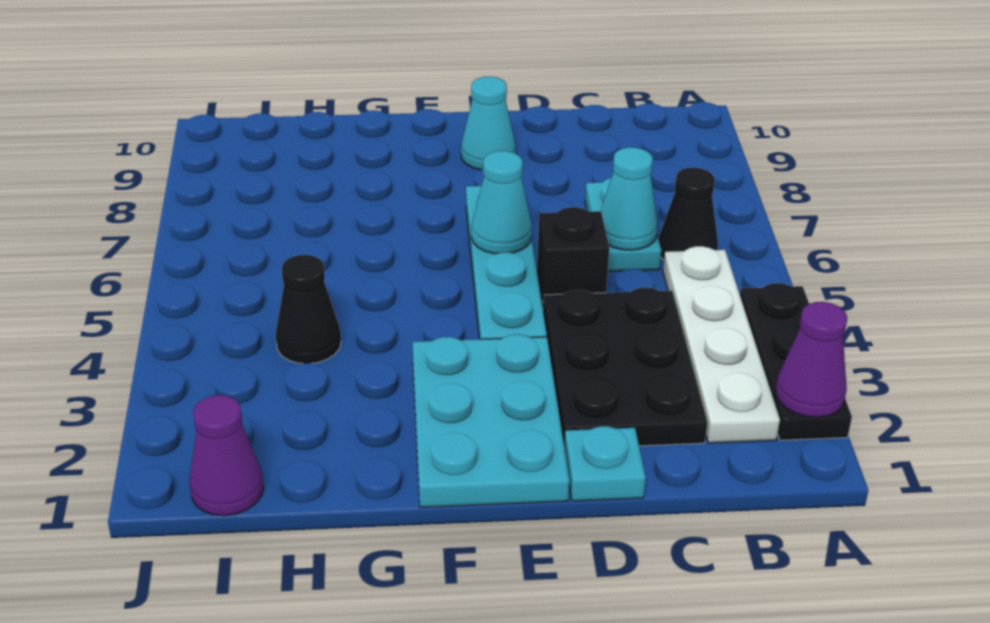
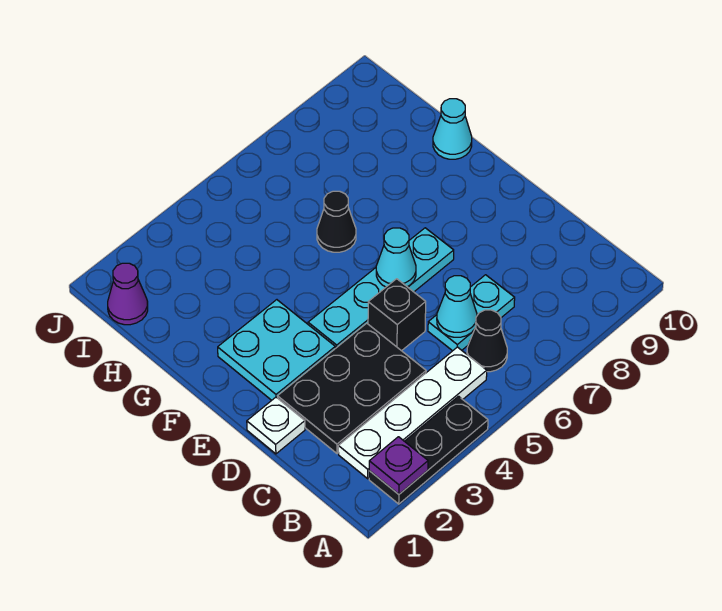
purple cone A2 level 2 -> purple plate A2 level 2
cyan plate D1 level 1 -> white plate D1 level 1
cyan plate E1:F3 level 1 -> cyan plate E2:F3 level 1
cyan cone E9 level 1 -> cyan cone G10 level 1
black cone H4 level 1 -> black cone G6 level 1

